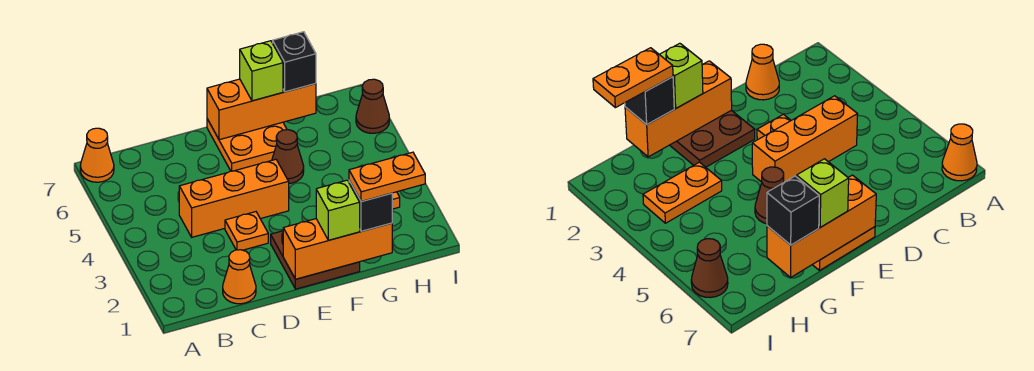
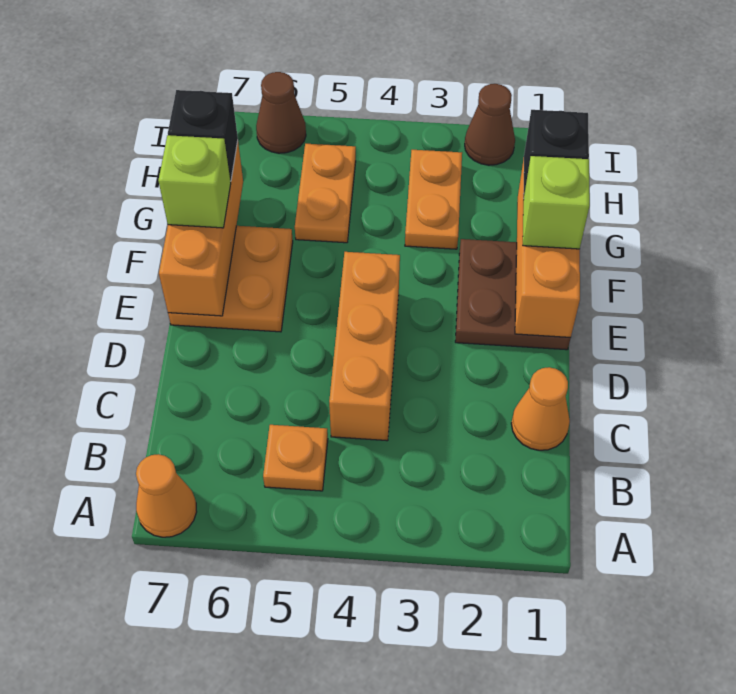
orange plate D3 level 1 -> orange plate B5 level 1
brown cone F5 level 1 -> brown cone I2 level 1
orange plate G1:H1 level 4 -> orange plate G5:H5 level 1

